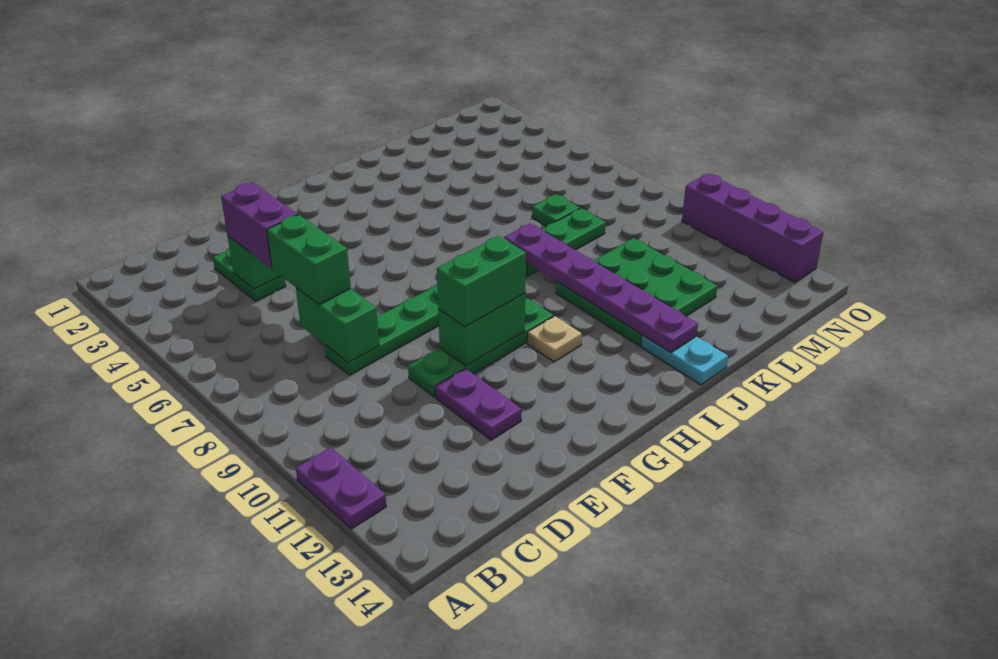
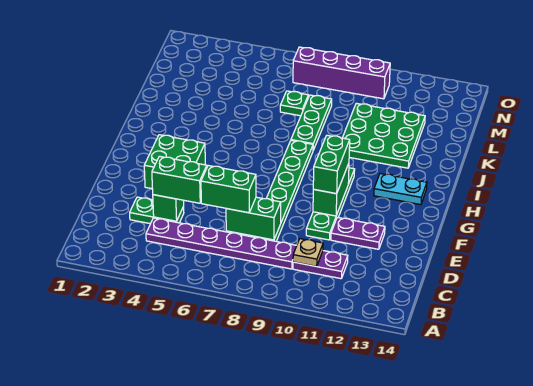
purple plate A11:A12 level 1 -> purple plate C10:C11 level 1
purple brick D4:D5 level 3 -> green brick D4:D5 level 3
none -> green brick F3:G4 level 1
tan plate H11 level 1 -> tan plate C10 level 2
purple plate J8:J13 level 2 -> purple plate C4:C9 level 1
cyan plate J13:J14 level 1 -> cyan plate H12:H13 level 1
purple brick O10:O13 level 1 -> purple brick N7:N10 level 1

